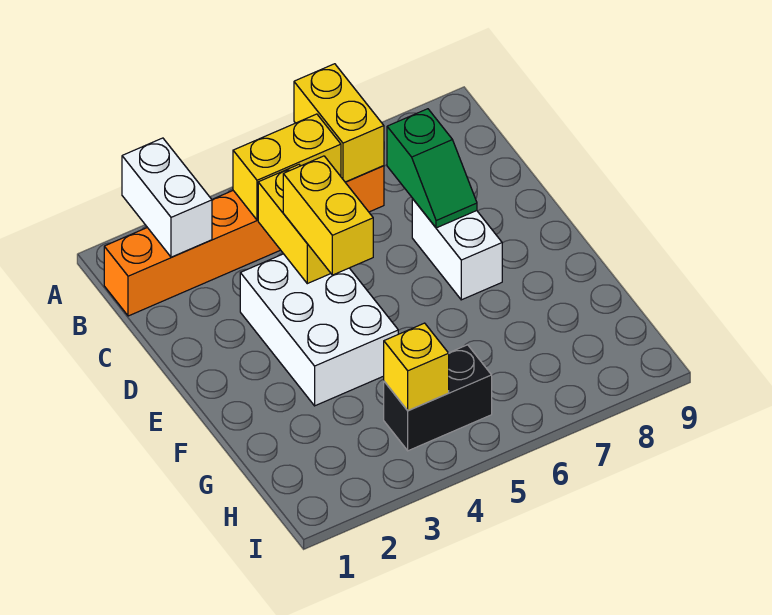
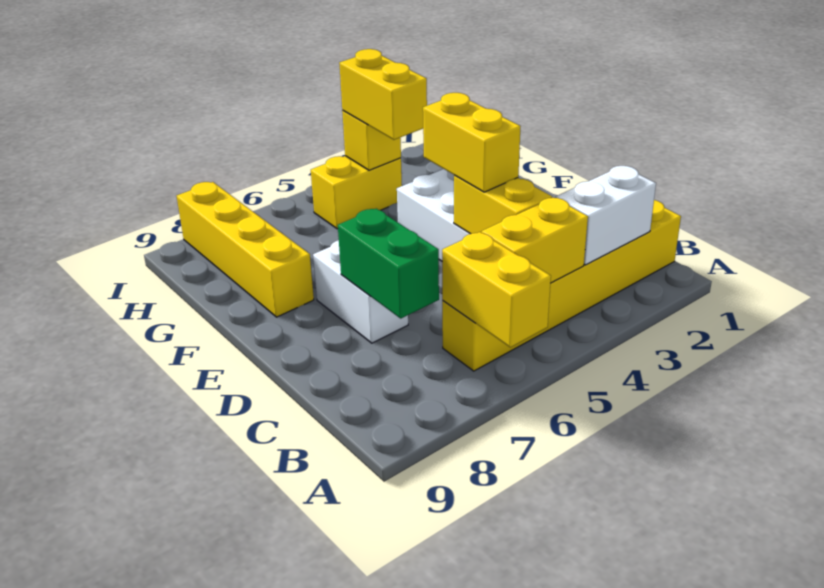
white brick A2:B2 level 2 -> white brick B2:B3 level 2
orange brick B1:B6 level 1 -> yellow brick B1:B6 level 1
green slope C7:D7 level 2 top C -> green brick C7:D7 level 2
none -> yellow brick F8:I8 level 1
none -> yellow brick G4:H4 level 3
black brick H4:H5 level 1 -> yellow brick H4:H5 level 1

